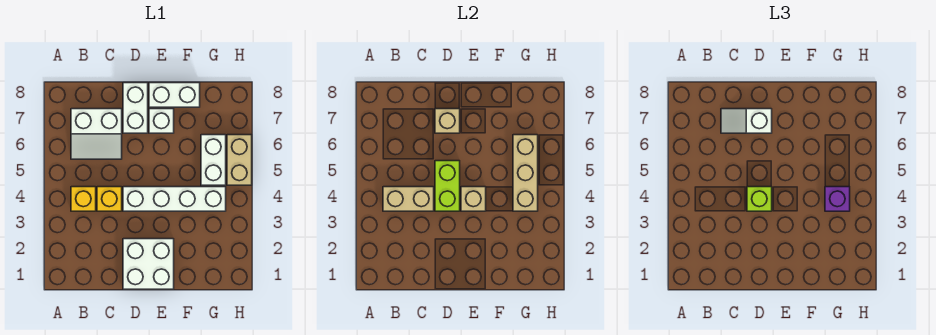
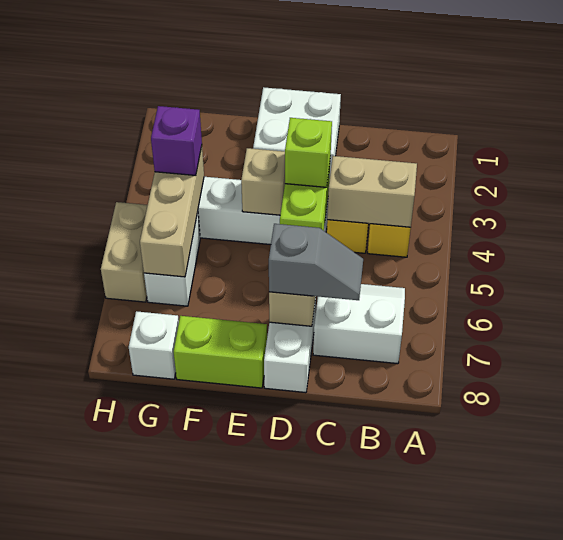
white slope C7:D7 level 3 top D -> grey slope C7:D7 level 3 top D
white brick E7 level 1 -> white brick G8 level 1
white brick E8:F8 level 1 -> lime brick E8:F8 level 1

